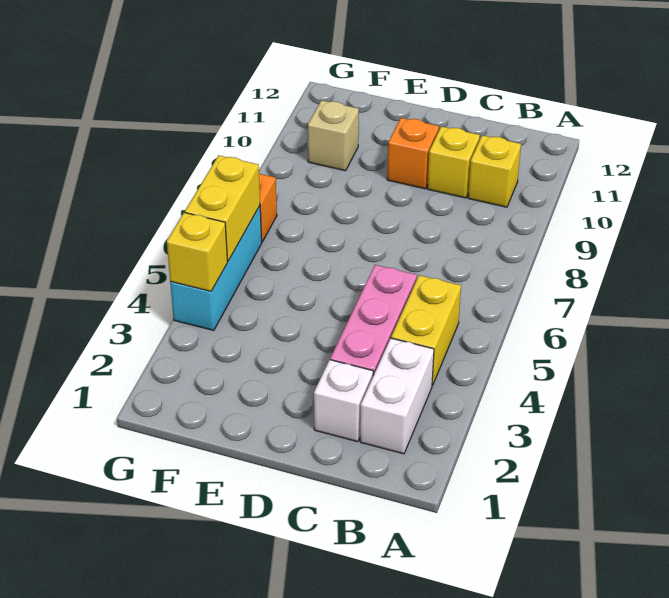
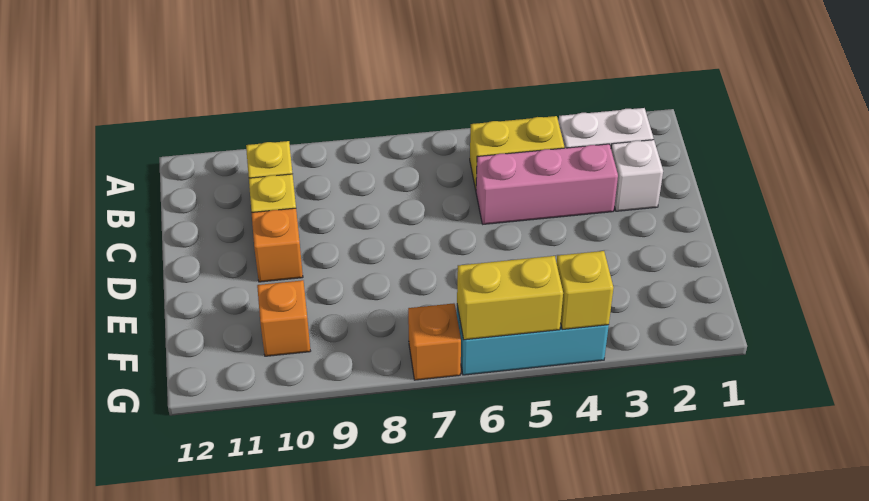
tan brick F10 level 1 -> orange brick F10 level 1

